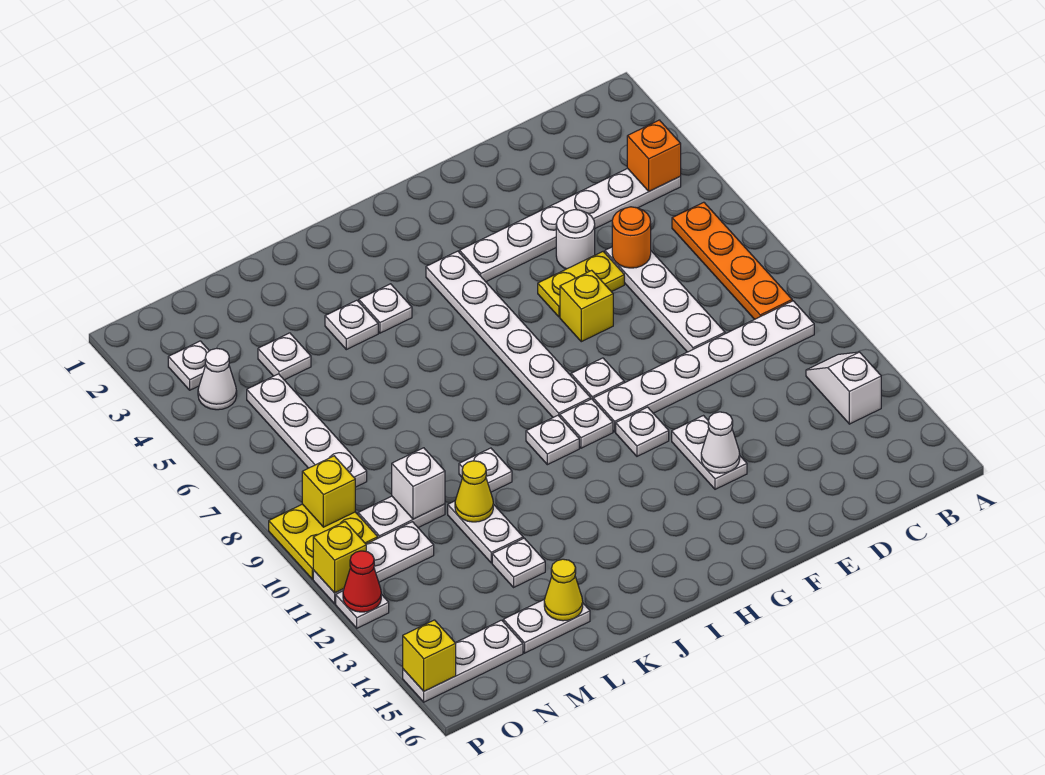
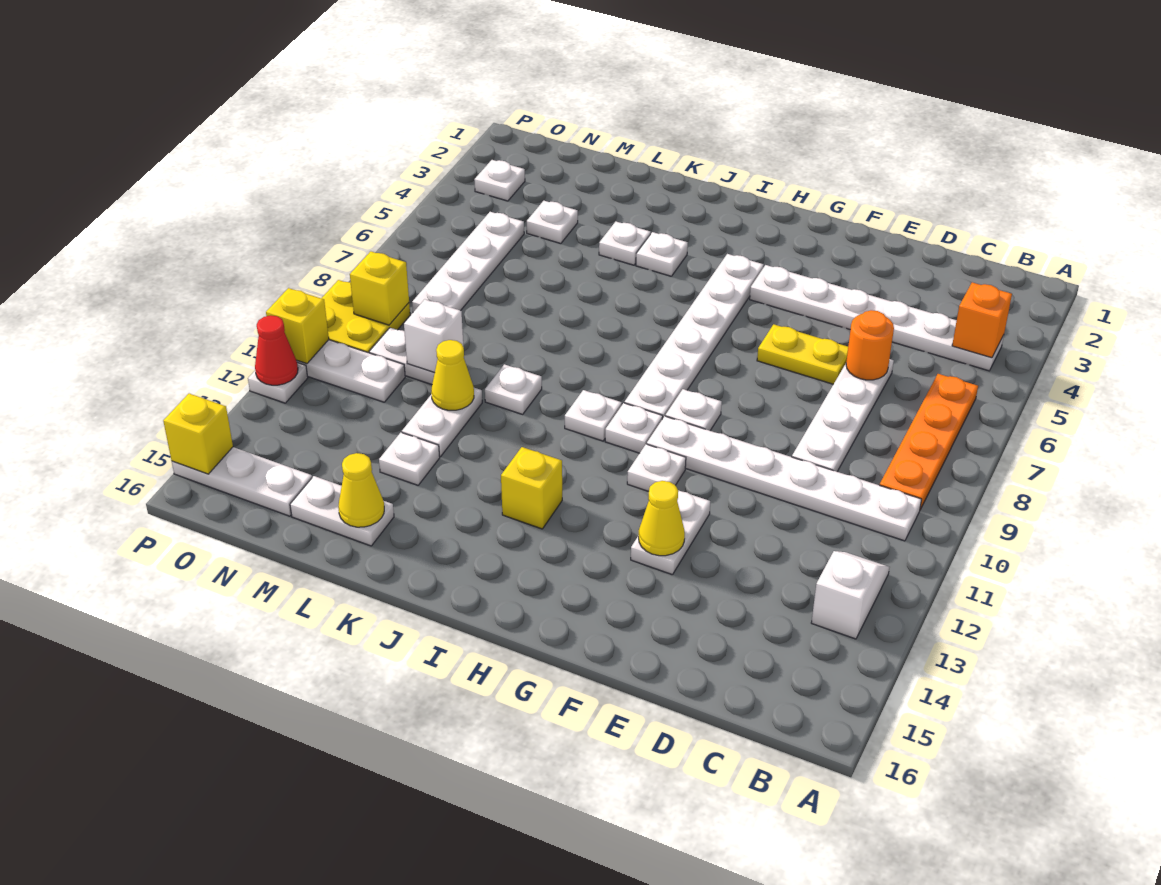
white round brick E5 level 1 -> none
yellow brick F7 level 1 -> yellow brick I13 level 1
white cone F13 level 2 -> yellow cone F13 level 2
white cone O4 level 1 -> none

